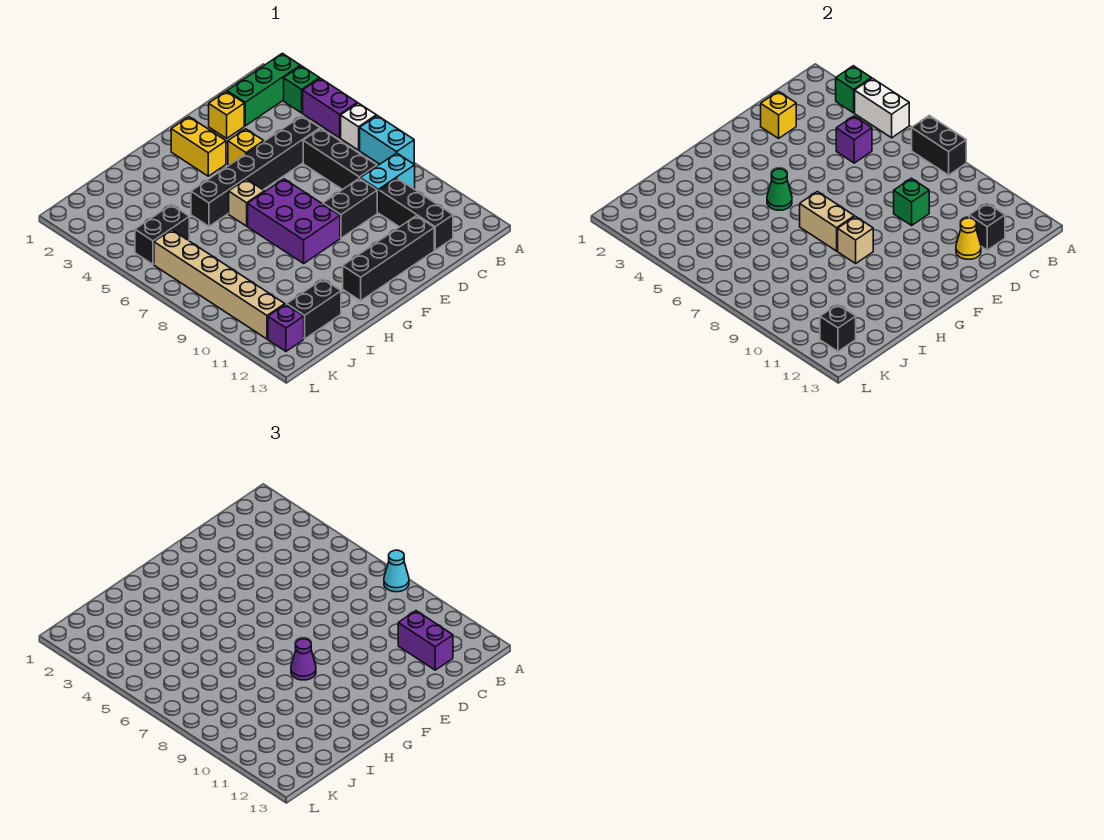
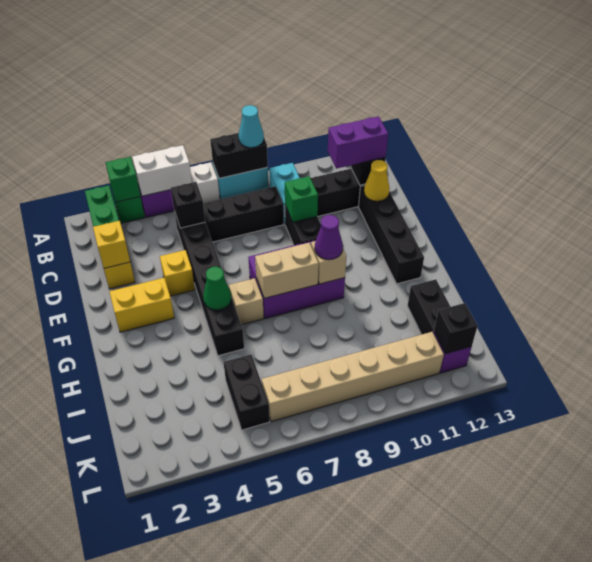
purple brick C5 level 2 -> black brick C5 level 2

